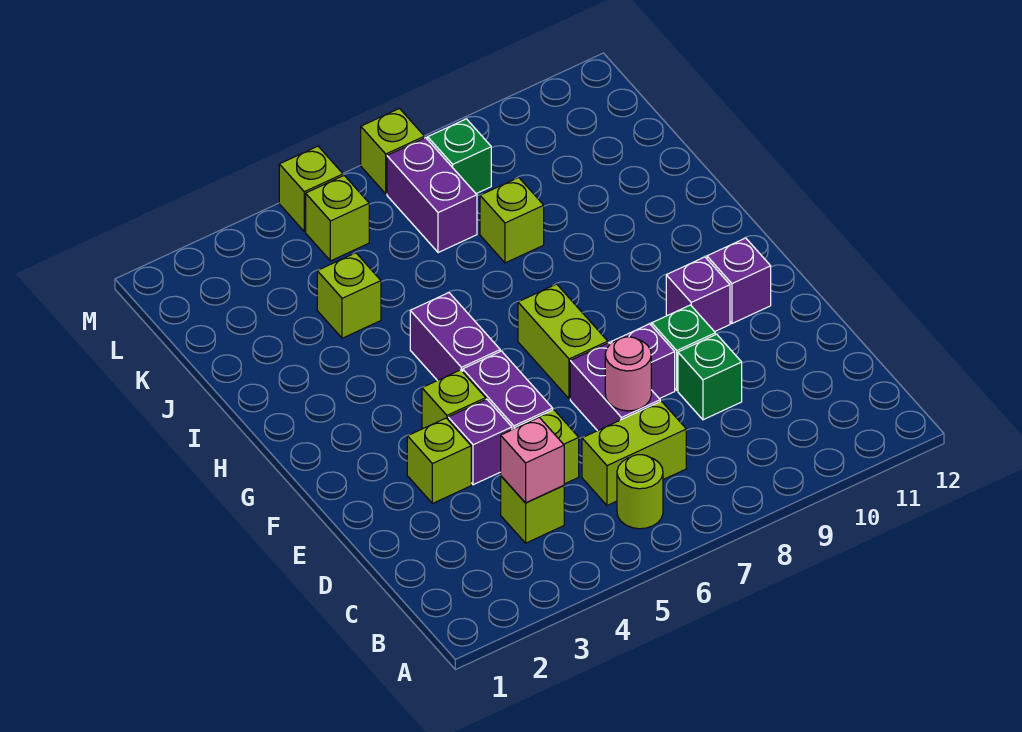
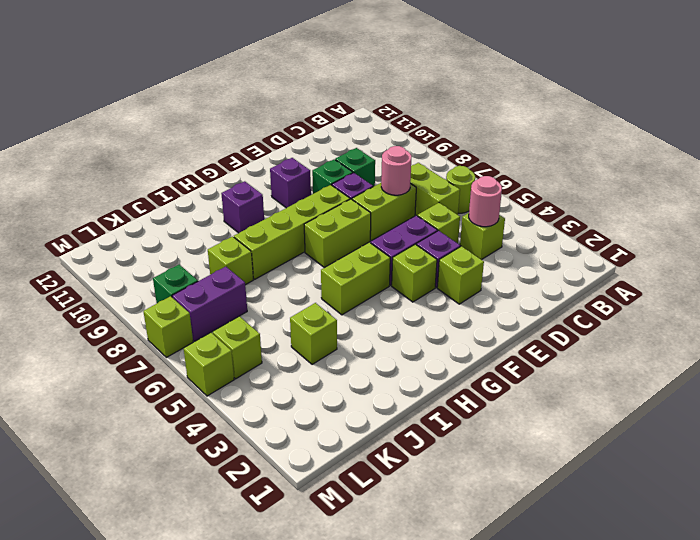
pink brick C4 level 2 -> pink round brick C4 level 2
purple brick D7:E7 level 1 -> lime brick D7:E7 level 1
none -> lime brick F8:I8 level 1
purple brick F11 level 1 -> purple brick H10 level 1
purple brick G5:H5 level 1 -> lime brick G5:H5 level 1

